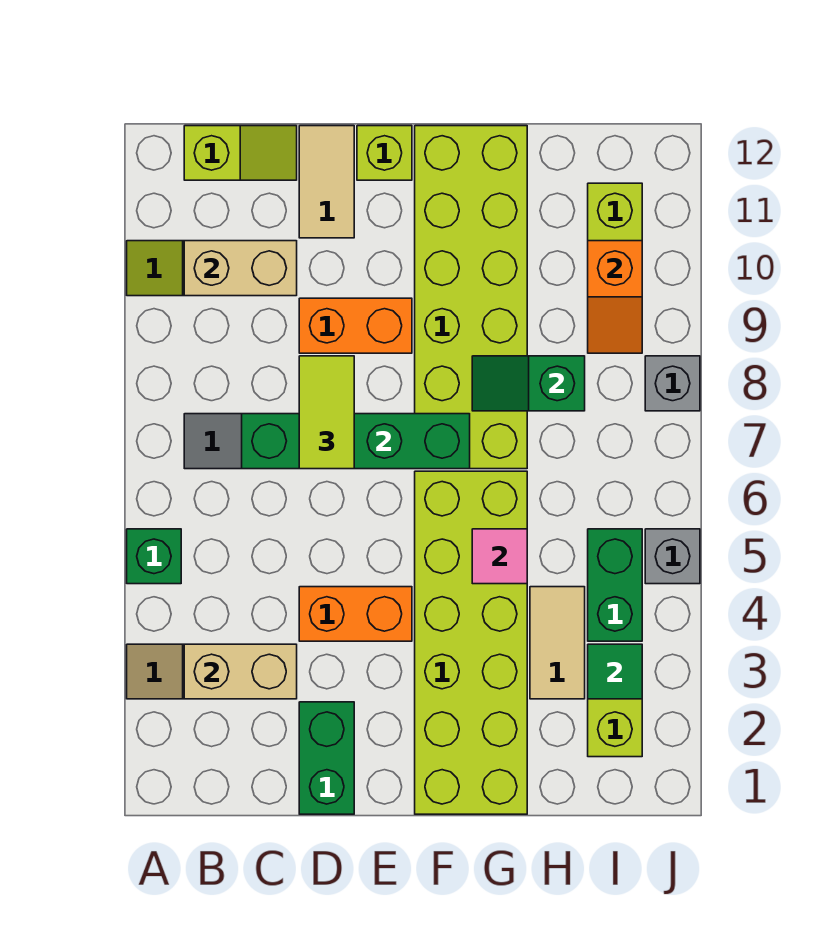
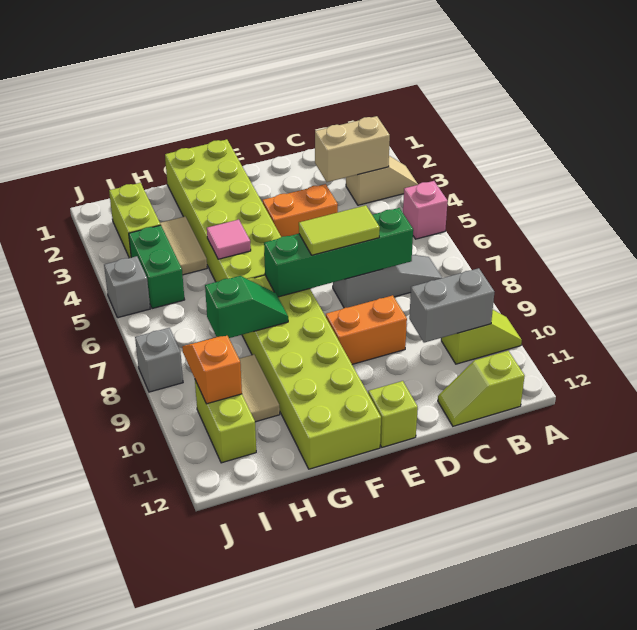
green brick A5 level 1 -> pink brick A5 level 1
tan brick B10:C10 level 2 -> grey brick B10:C10 level 2
green brick D1:D2 level 1 -> none
lime tile D7:D8 level 3 -> lime tile D7:E7 level 3
tan tile D11:D12 level 1 -> tan tile H9:H10 level 1
green tile I3 level 2 -> none

